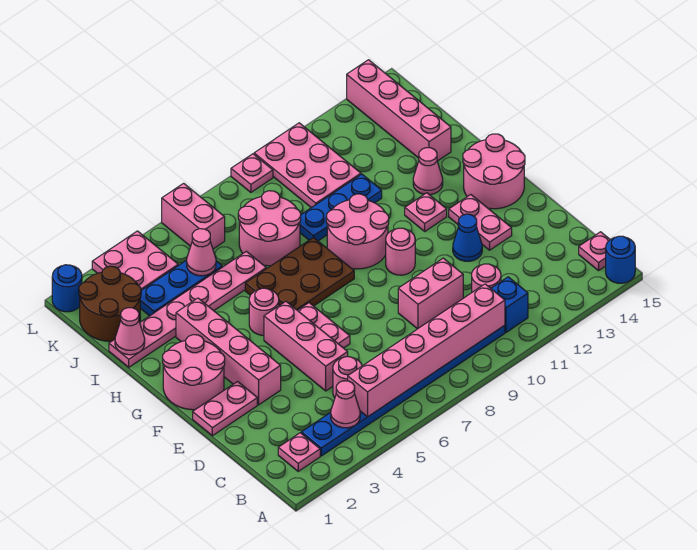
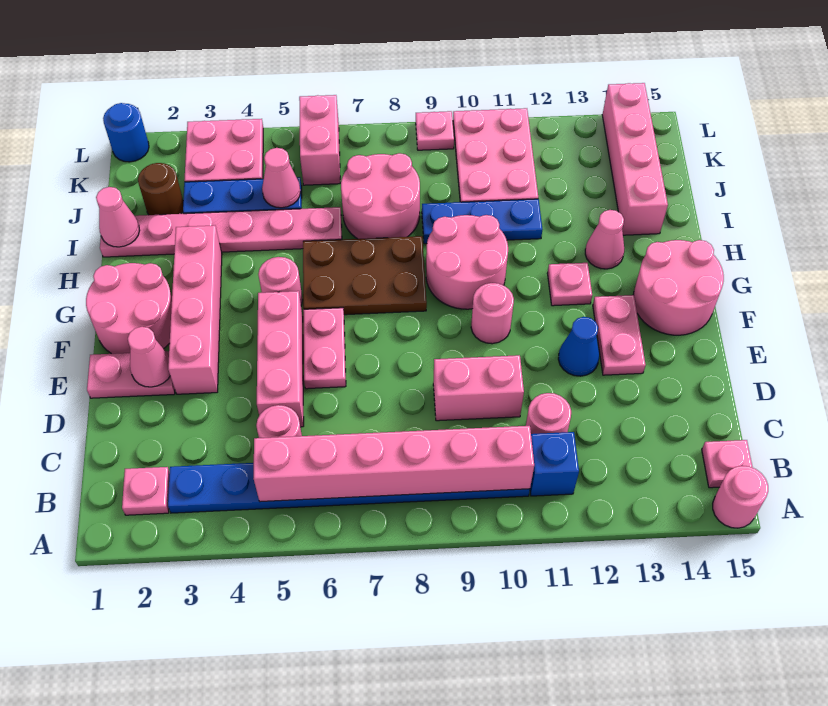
blue round brick A15 level 1 -> pink round brick A15 level 1
pink cone B4 level 2 -> pink cone E2 level 2
brown round brick J1:K2 level 1 -> brown round brick J2 level 1

